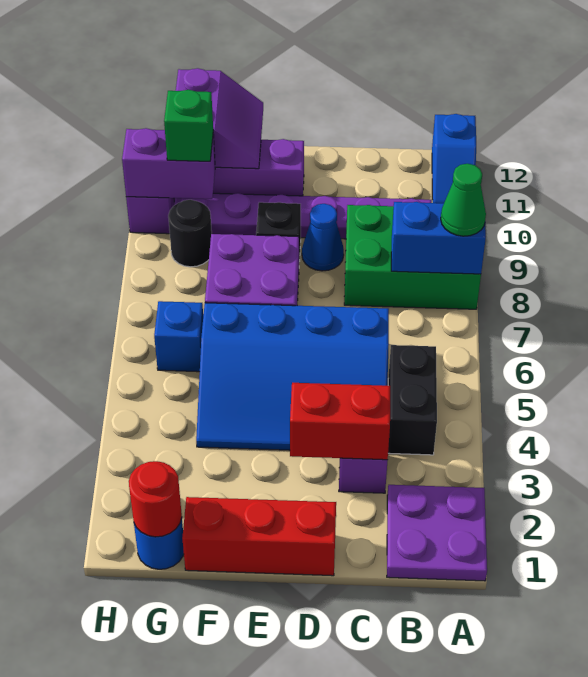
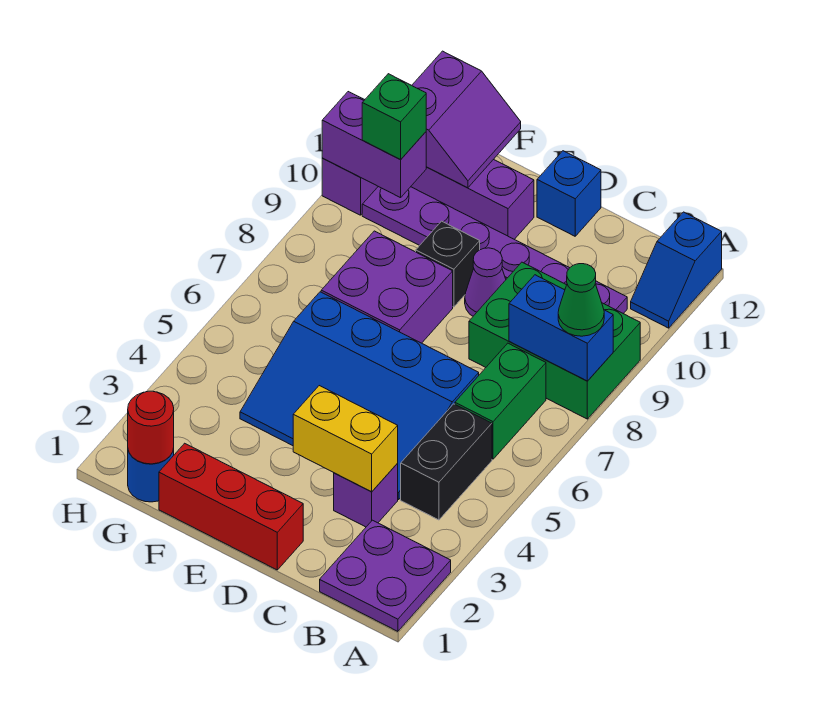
none -> green brick B6:B7 level 1
red brick C3:D3 level 2 -> yellow brick C3:D3 level 2
blue cone D9 level 1 -> purple cone D9 level 1
blue brick G6 level 1 -> blue brick D12 level 1
black round brick G9 level 1 -> none

